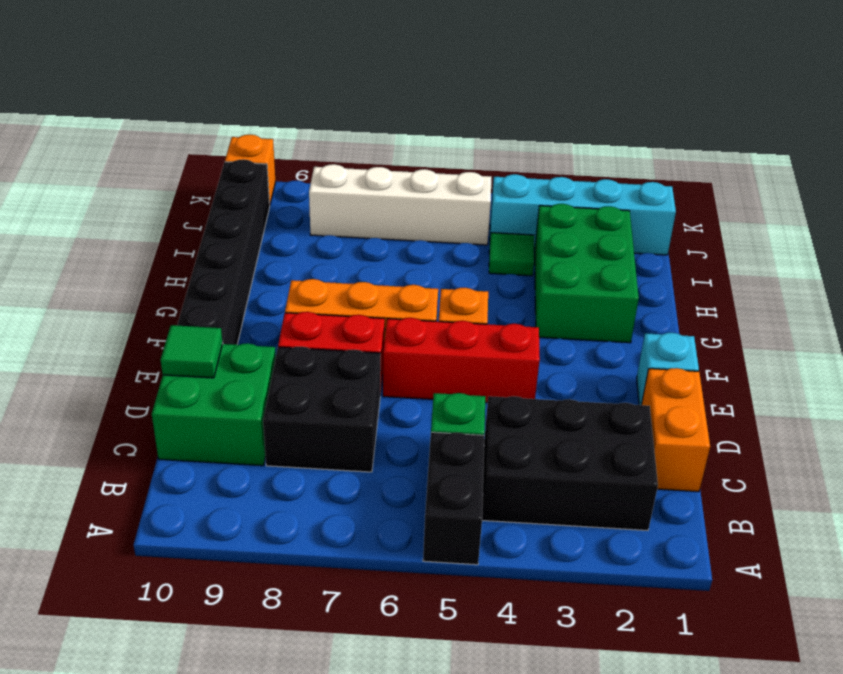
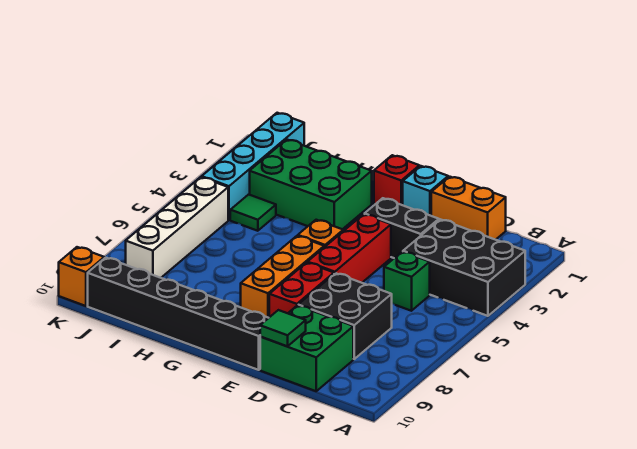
black brick A5:B5 level 1 -> black brick D3:E3 level 1
black brick B2:C4 level 1 -> black brick A3:C4 level 1
none -> red brick F1 level 1

